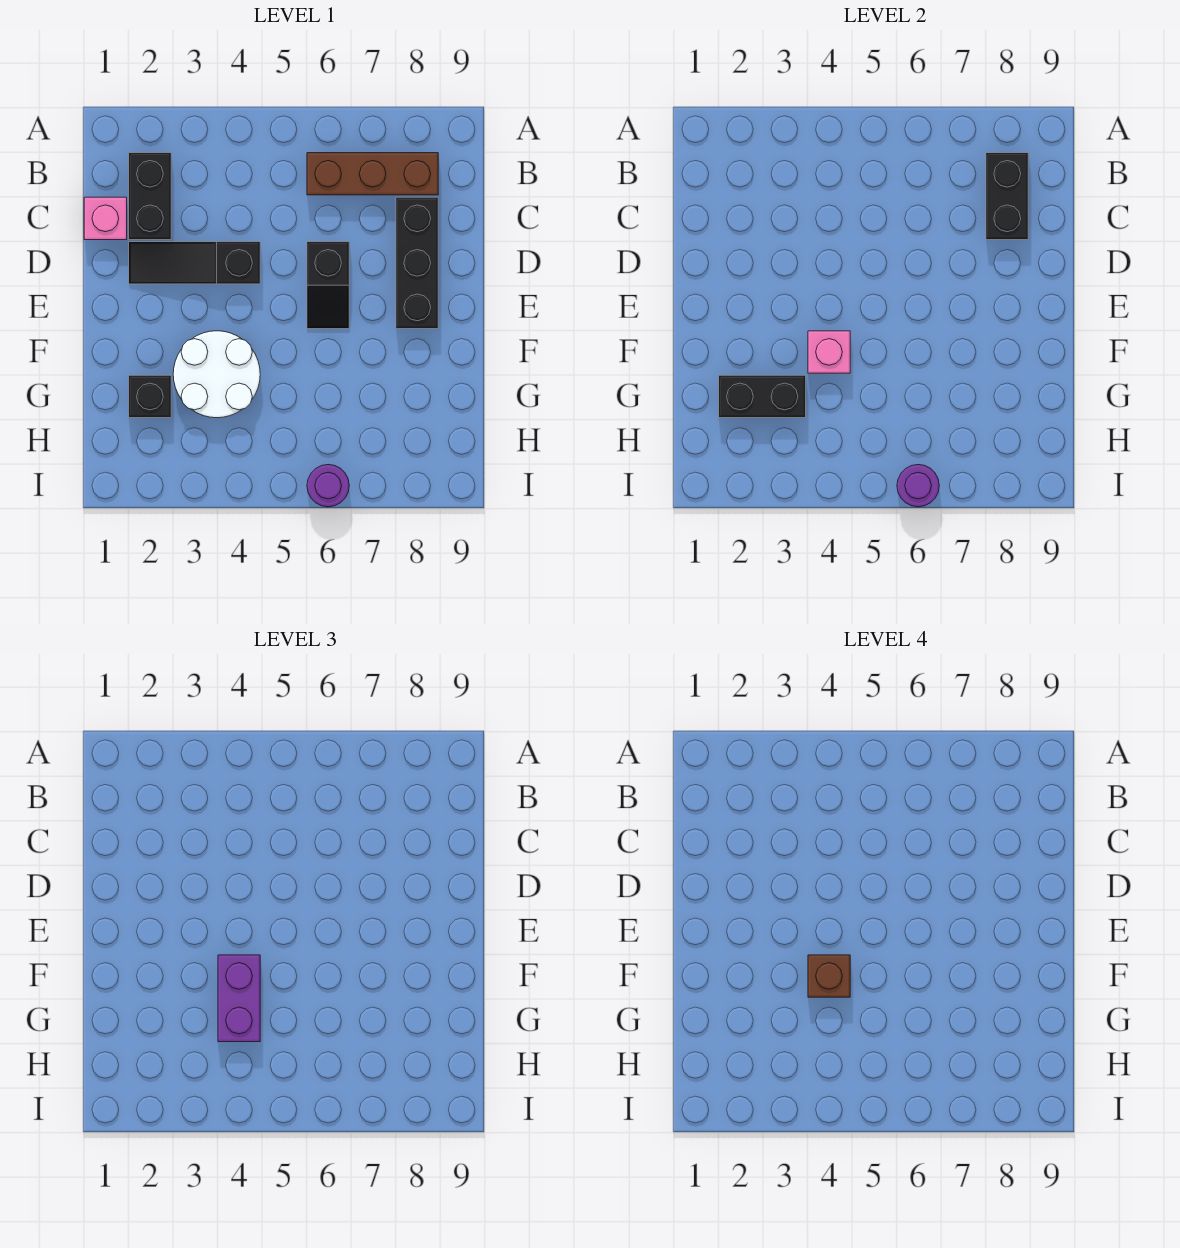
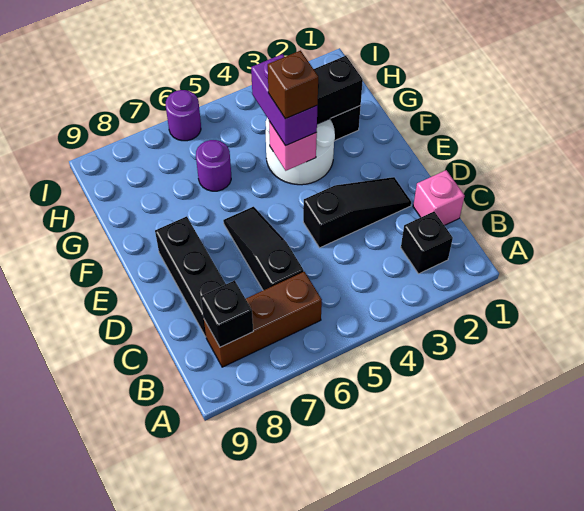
black brick B2:C2 level 1 -> black brick B2 level 1
black brick B8:C8 level 2 -> black brick B8 level 2
black slope D6:E6 level 1 top D -> black slope C6:E6 level 1 top C
purple round brick I6 level 2 -> purple round brick G6 level 1

